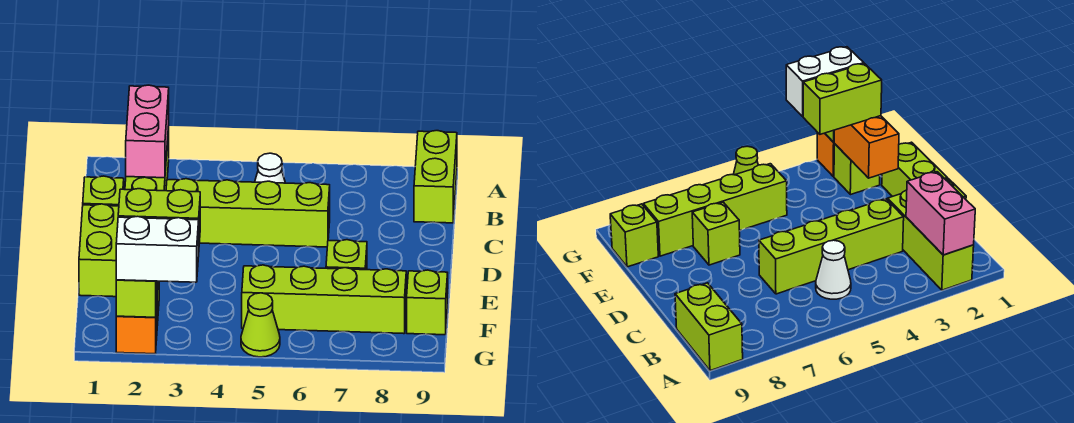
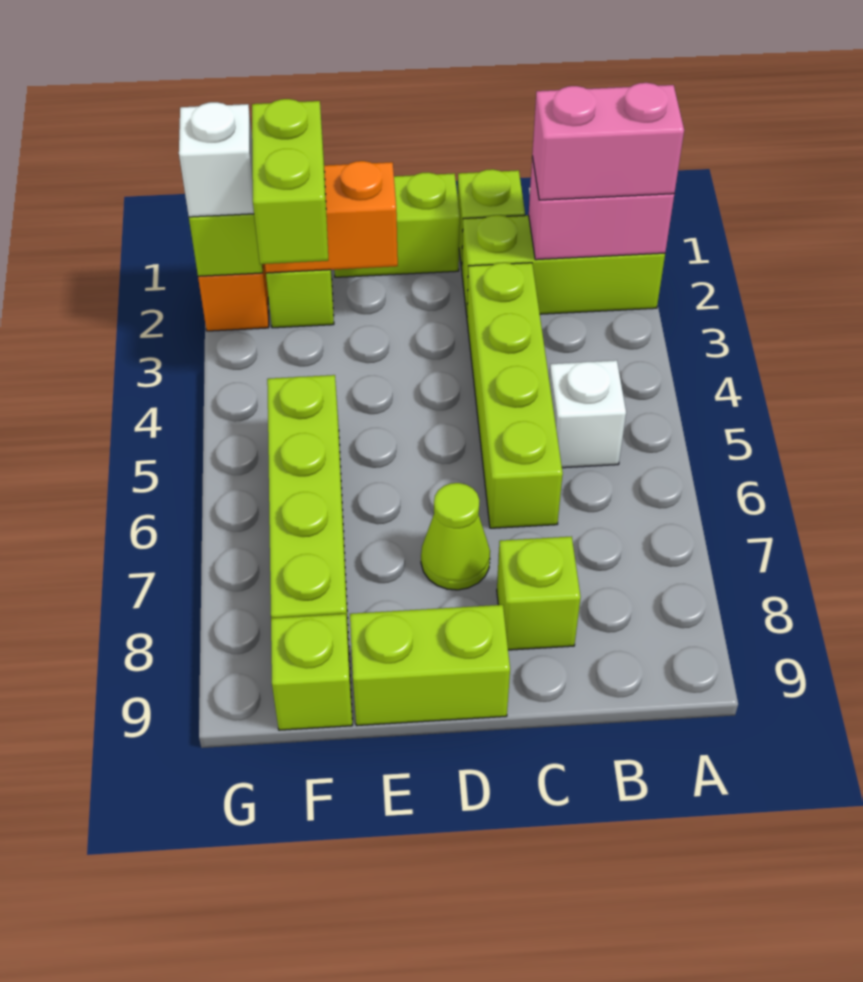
none -> pink brick A2:B2 level 3
lime brick A9:B9 level 1 -> lime brick D9:E9 level 1
white cone B5 level 1 -> white brick B5 level 1
lime brick E7 level 1 -> lime brick C8 level 1
white brick G2:G3 level 3 -> white brick G2 level 3
lime cone G5 level 1 -> lime cone D7 level 1

